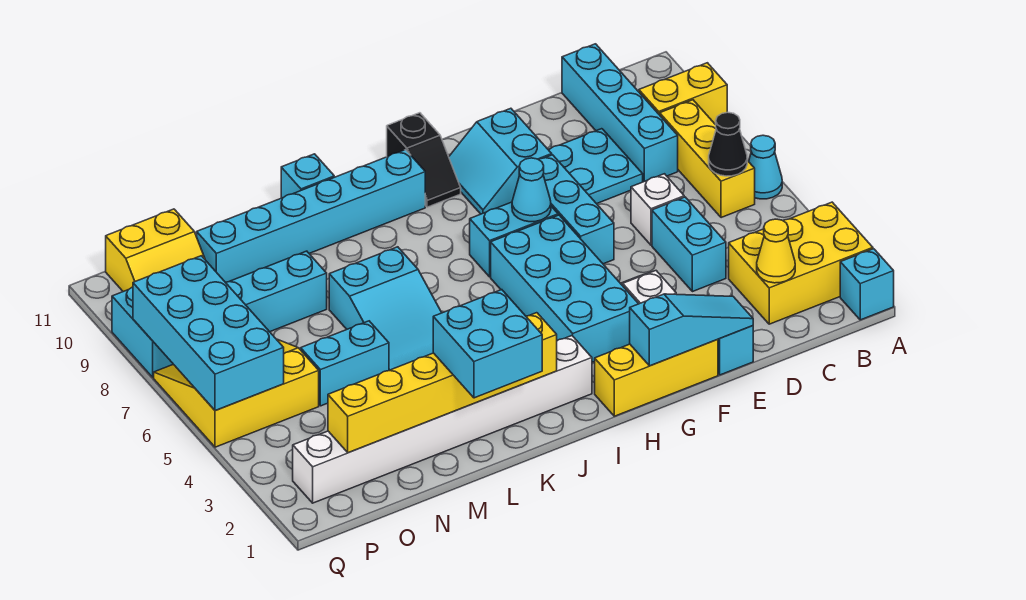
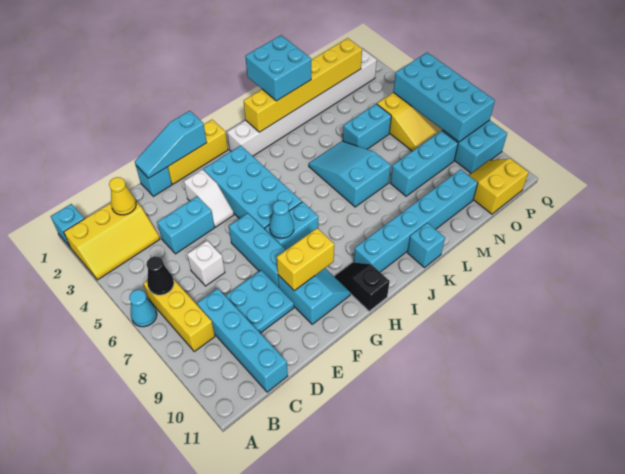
yellow brick A2:C3 level 1 -> yellow slope A2:C3 level 1 top 2
yellow brick A9:B9 level 1 -> yellow brick F9:G9 level 2
cyan brick D4:D5 level 1 -> cyan brick D4:E4 level 1

